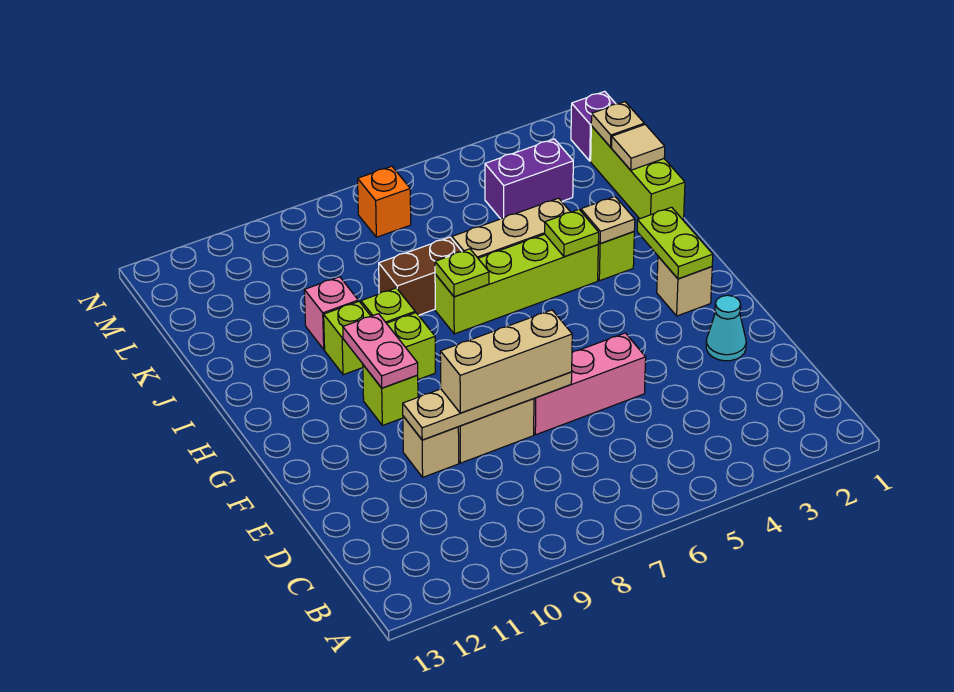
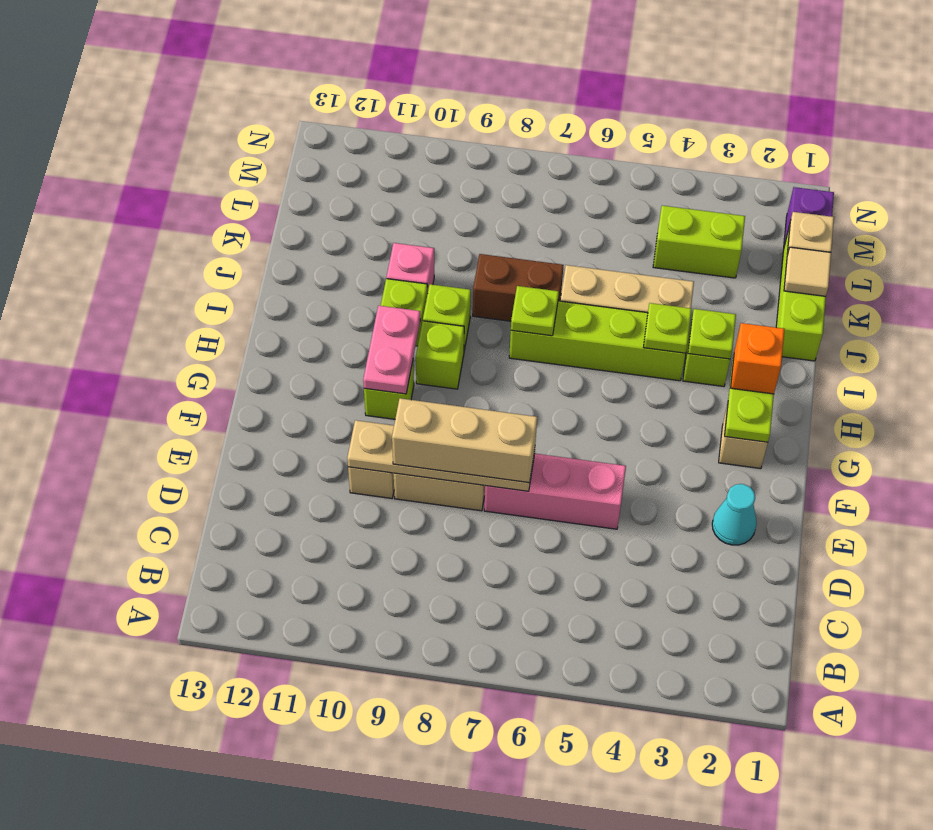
tan plate I3 level 2 -> lime plate I3 level 2
purple brick L3:L4 level 1 -> lime brick L3:L4 level 1
orange brick M7 level 1 -> orange brick H2 level 3

